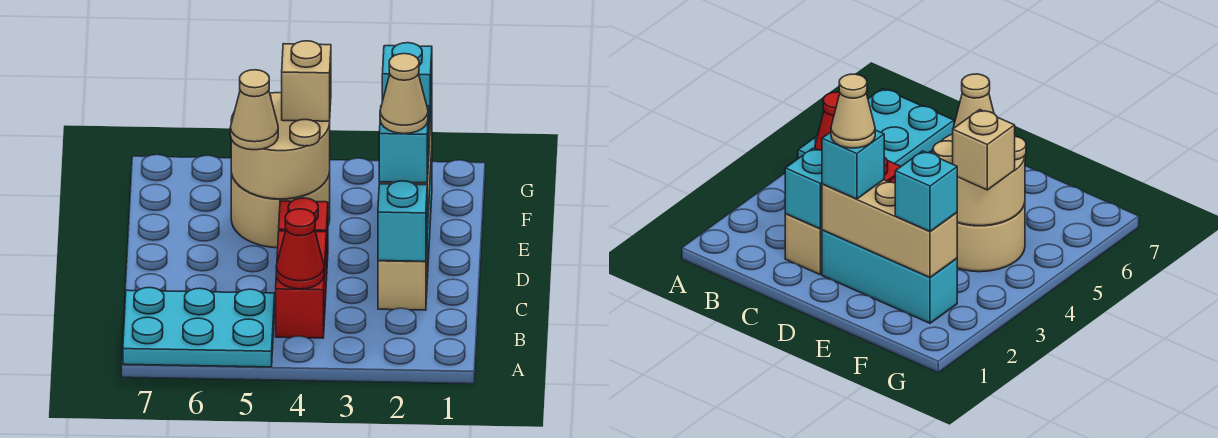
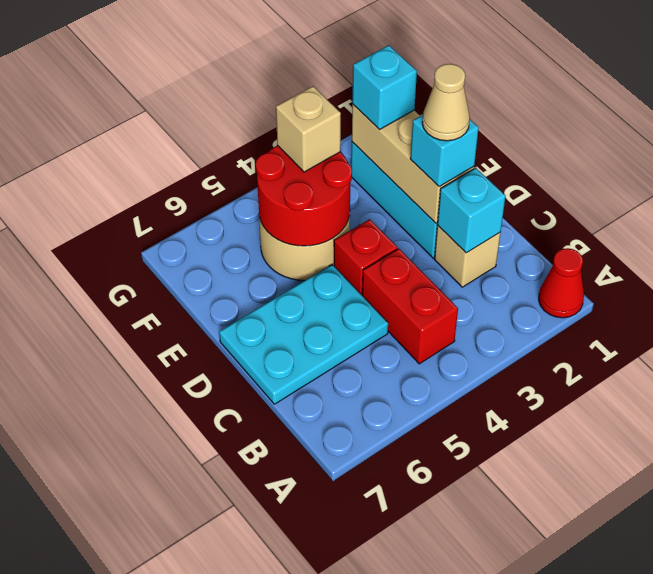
cyan plate A5:B7 level 1 -> cyan plate C5:D7 level 1
red cone B4 level 2 -> red cone A1 level 1
tan round brick E4:F5 level 2 -> red round brick E4:F5 level 2
tan cone E5 level 3 -> none

